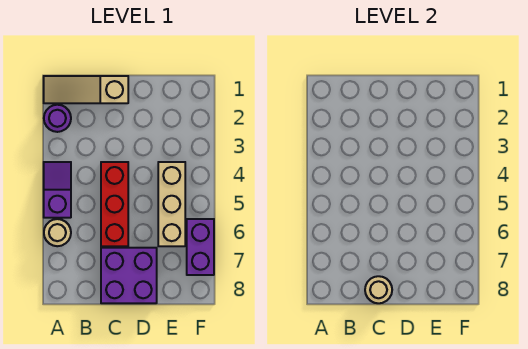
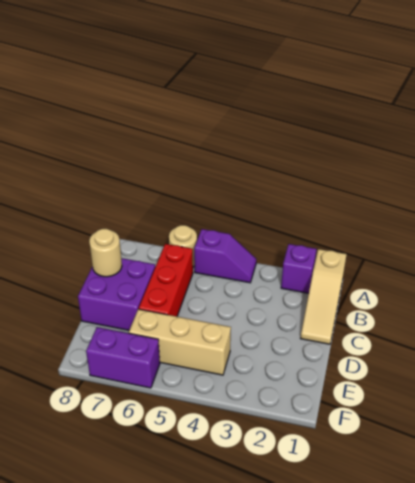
tan slope A1:C1 level 1 top C -> tan slope A1:C1 level 1 top A
purple round brick A2 level 1 -> purple brick A2 level 1
red brick C4:C6 level 1 -> red brick B6:D6 level 1

